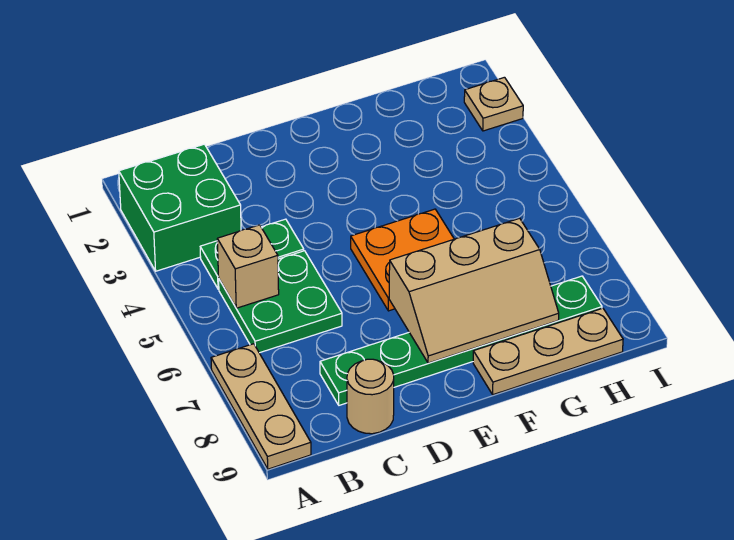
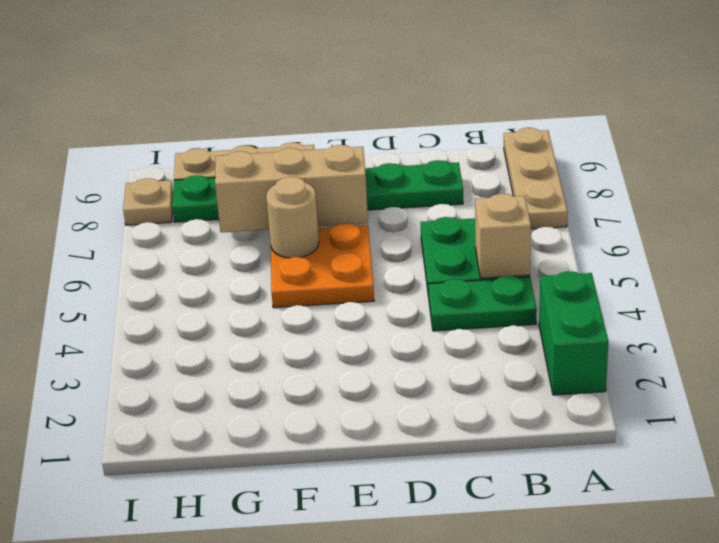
green brick A2:B3 level 1 -> green brick A2:A3 level 1
tan round brick C9 level 1 -> tan round brick F6 level 2
tan plate I2 level 1 -> tan plate I8 level 1

